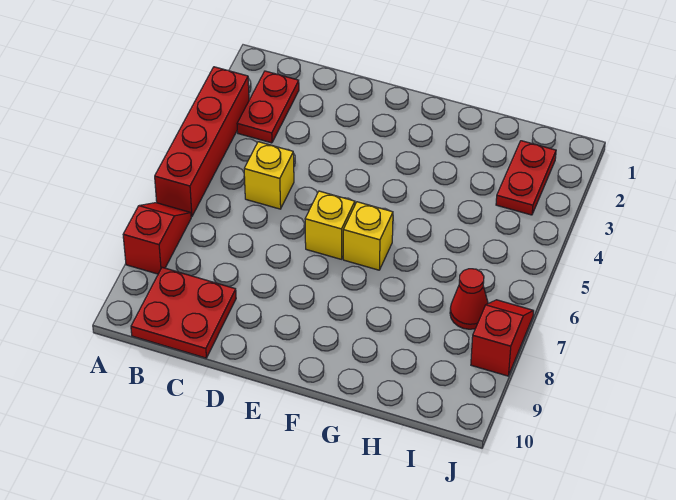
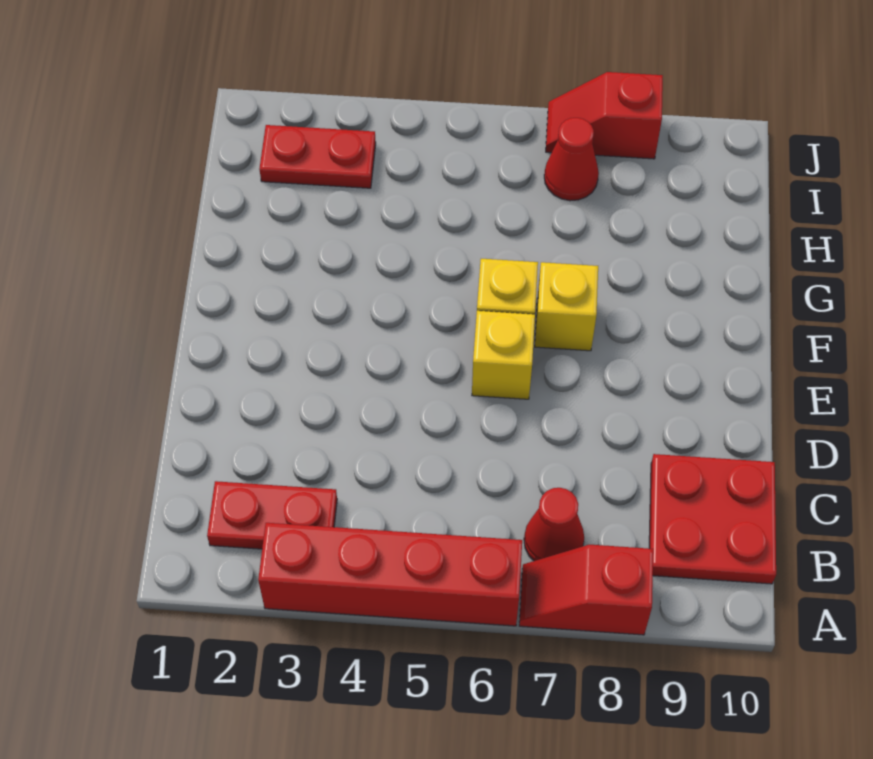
none -> red cone B7 level 1
yellow brick C5 level 1 -> yellow brick F7 level 1

